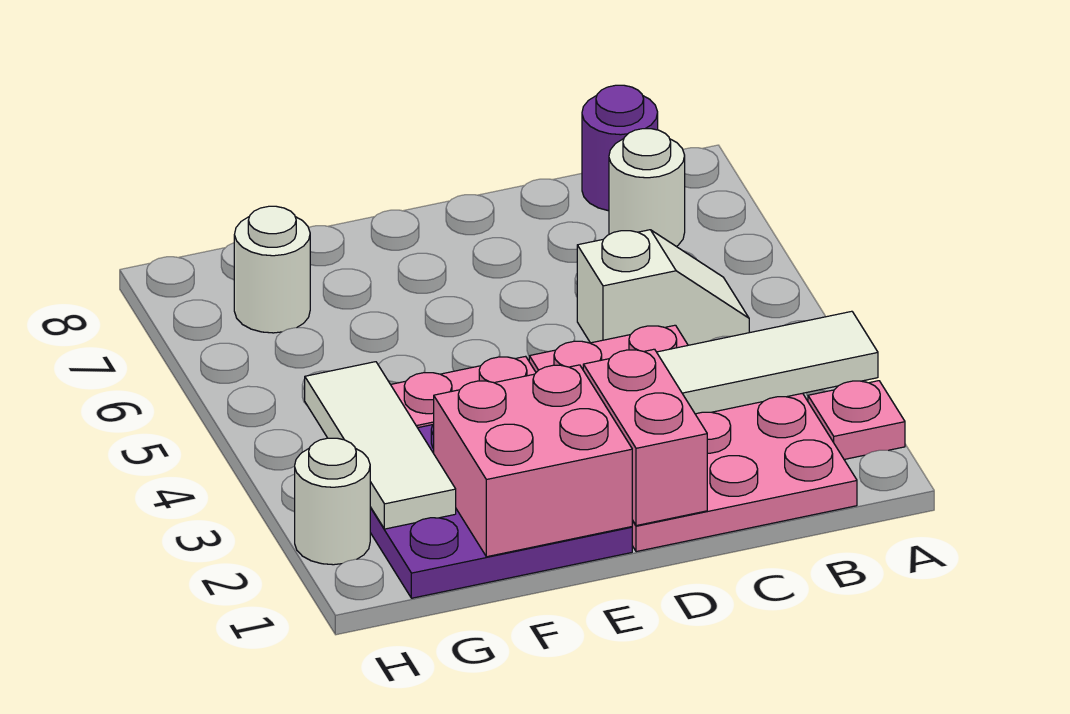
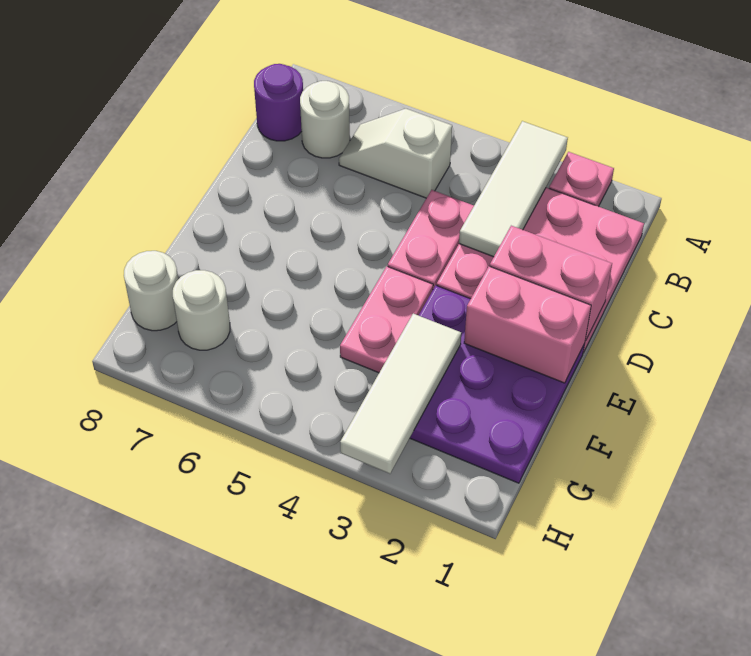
white slope B5:C5 level 1 top C -> white slope B5:B6 level 1 top 5
pink brick E1:F2 level 2 -> pink brick E1:E2 level 2
white tile G2:G4 level 2 -> white tile F3:H3 level 2
white round brick H2 level 1 -> white round brick G8 level 1

